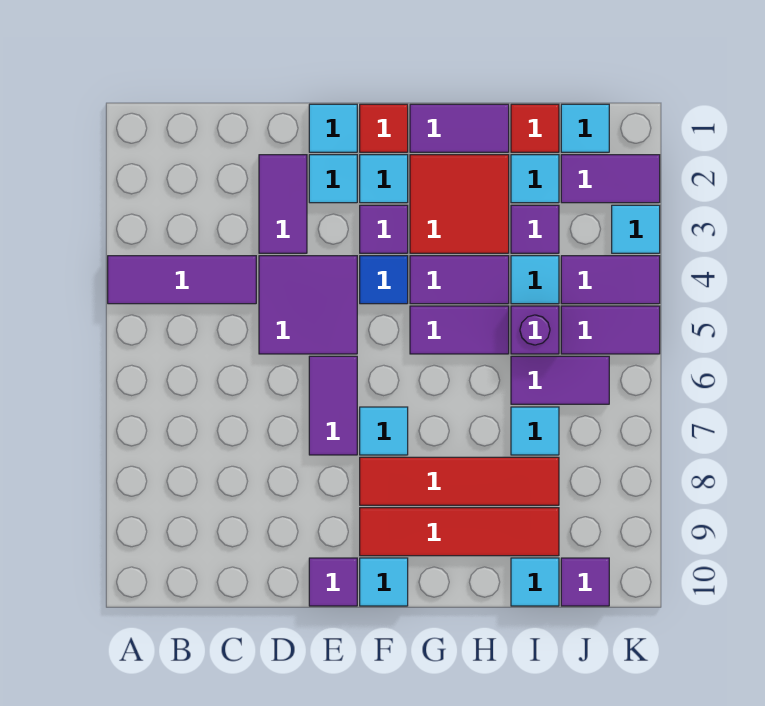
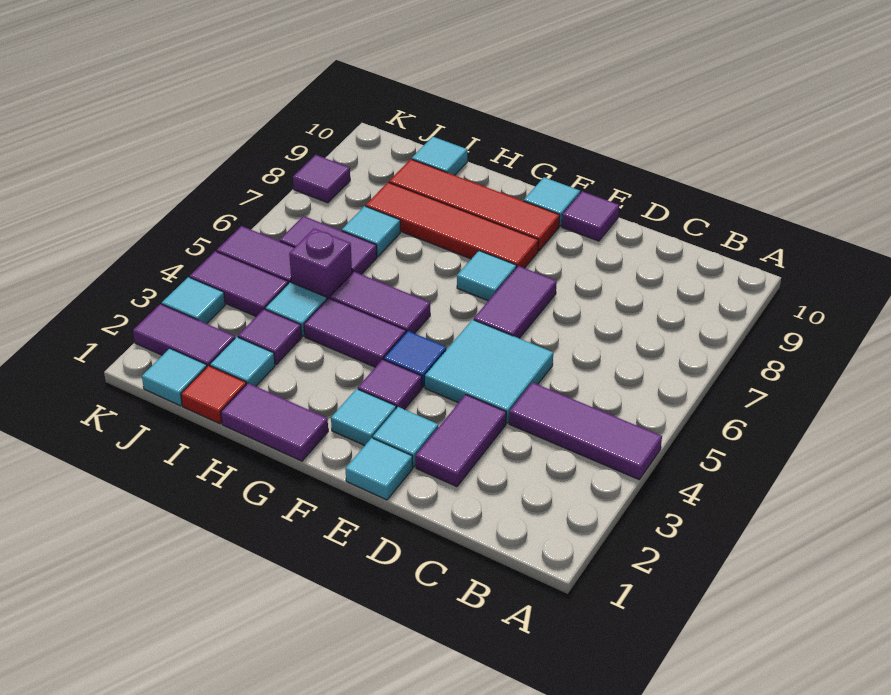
purple tile D4:E5 level 1 -> cyan tile D4:E5 level 1
red tile F1 level 1 -> none
red tile G2:H3 level 1 -> none
purple tile J10 level 1 -> purple tile K8 level 1

